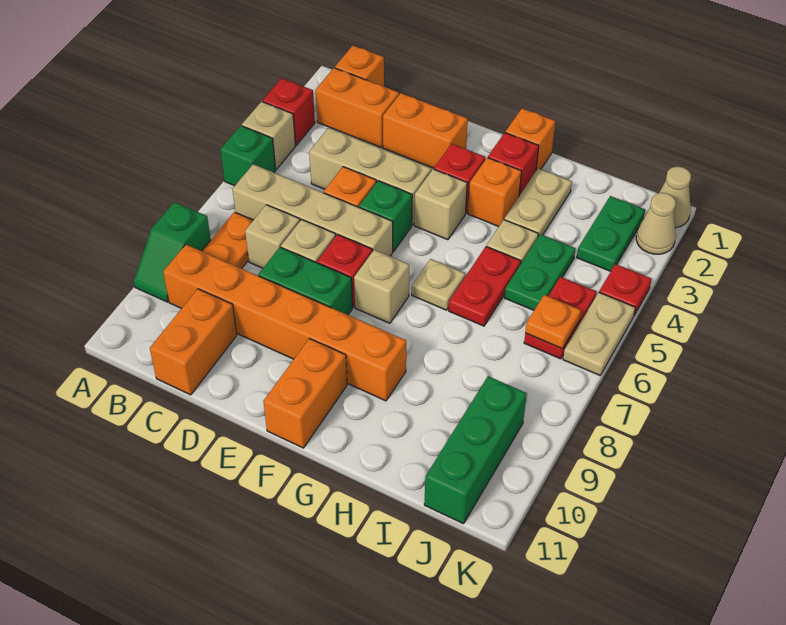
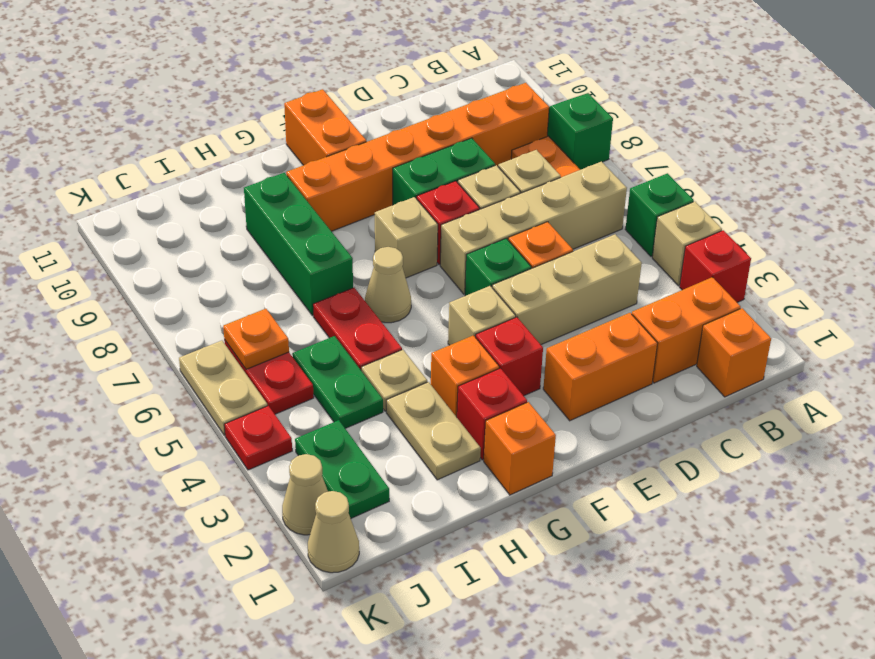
orange brick C10:C11 level 1 -> none
tan plate G6 level 1 -> tan cone G6 level 1
green brick J9:J11 level 1 -> green brick H7:H9 level 1

